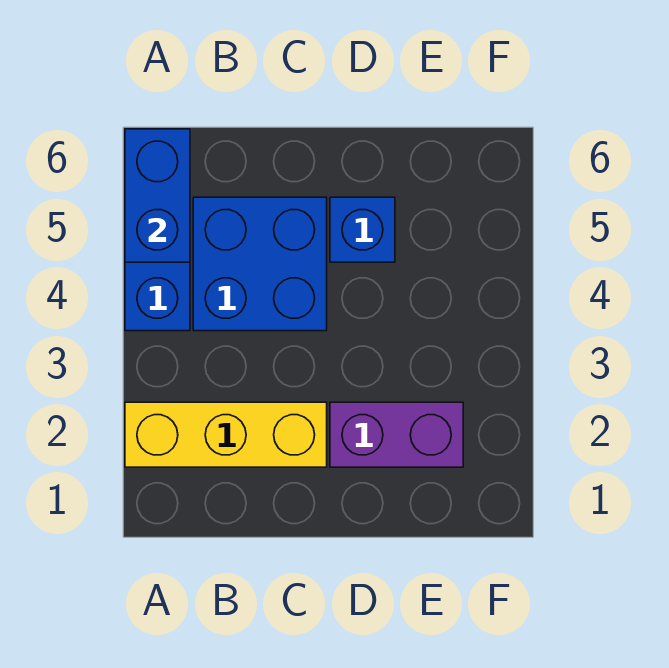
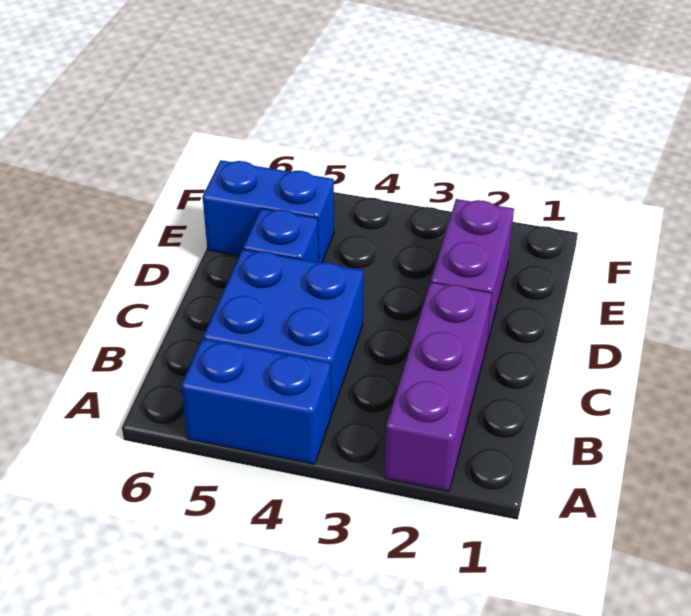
yellow brick A2:C2 level 1 -> purple brick A2:C2 level 1
blue brick A5:A6 level 2 -> blue brick E5:E6 level 1

